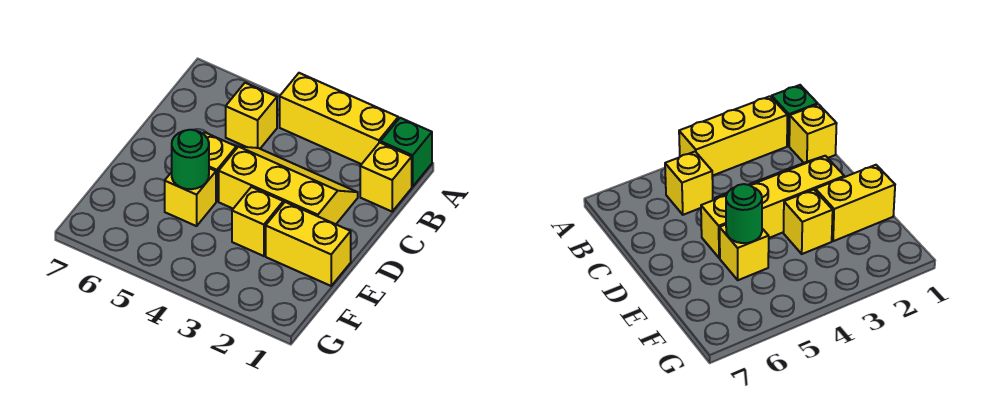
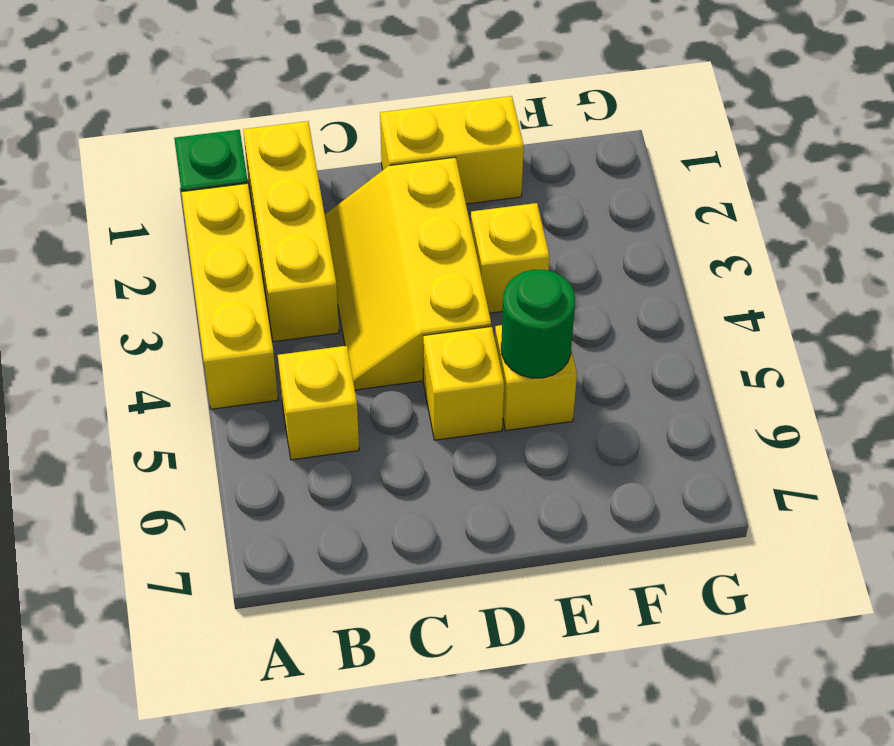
yellow brick B1 level 1 -> yellow brick B1:B3 level 1
yellow brick E1:E2 level 1 -> yellow brick D1:E1 level 1

